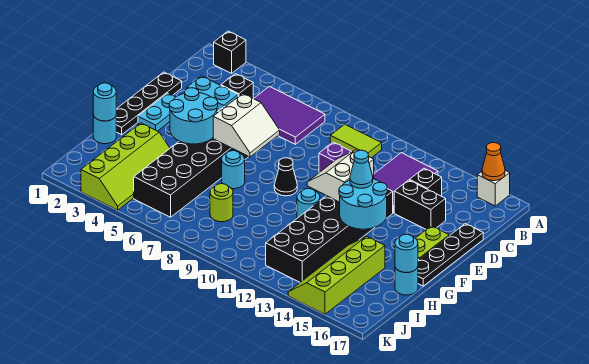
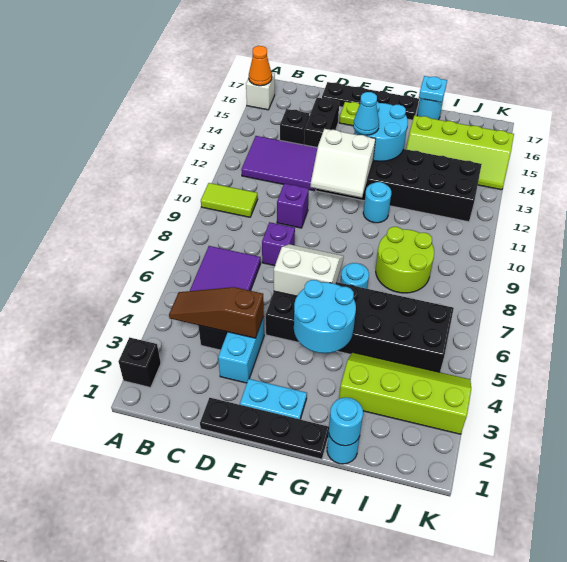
none -> brown slope B4:D4 level 2 top D
lime tile B9:B10 level 1 -> lime tile A10:B10 level 1
none -> purple brick D8 level 1
black cone F9 level 1 -> none
cyan round brick H17 level 2 -> cyan plate H17 level 2
lime round brick I8 level 1 -> lime round brick H8:I9 level 1

